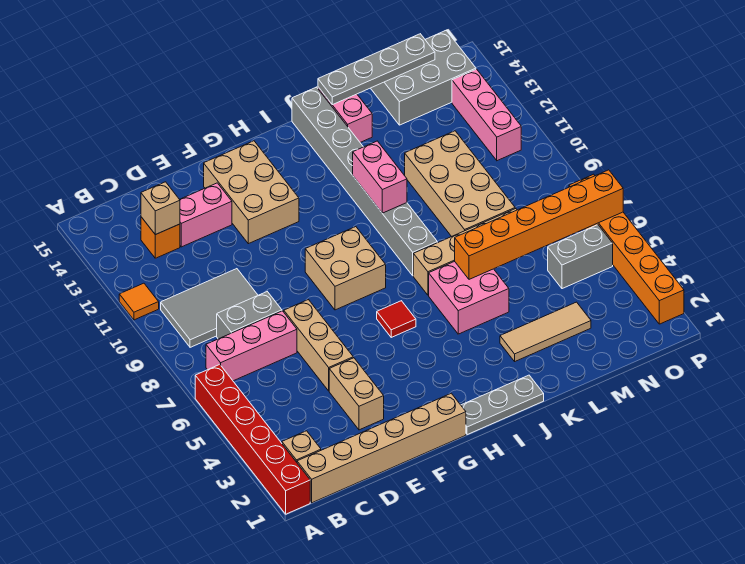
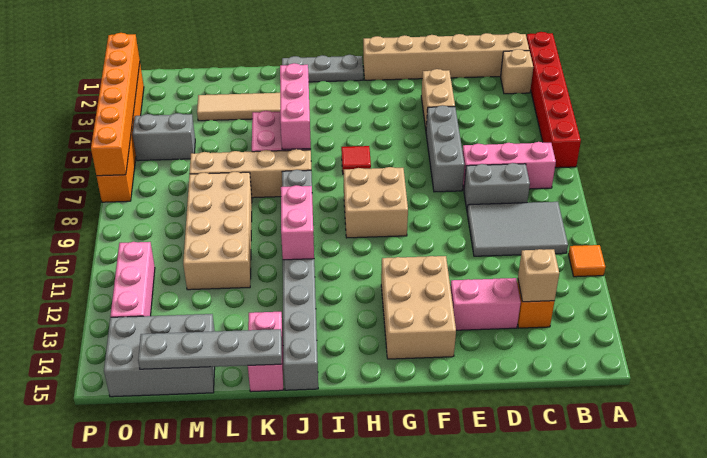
tan brick E5:E7 level 1 -> grey brick E5:E7 level 1
none -> pink brick J4:J6 level 2
orange brick K6:P6 level 2 -> orange brick P2:P7 level 2

